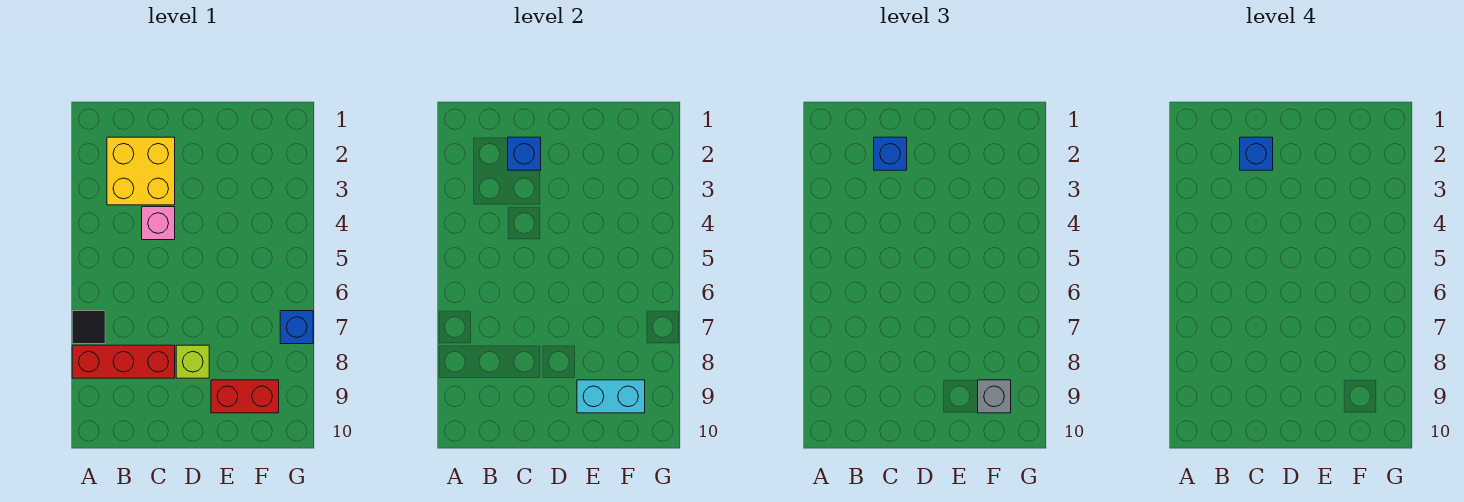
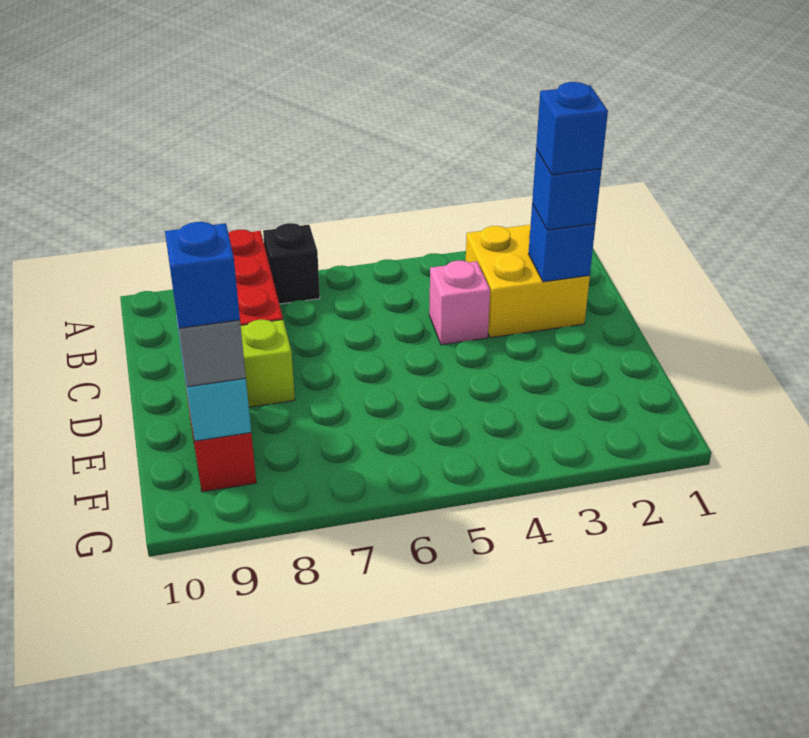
black tile A7 level 1 -> black brick A7 level 1
blue brick G7 level 1 -> blue brick F9 level 4

